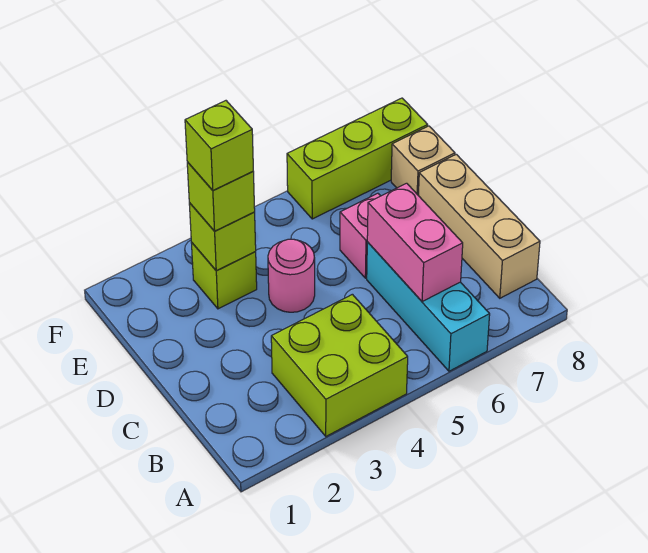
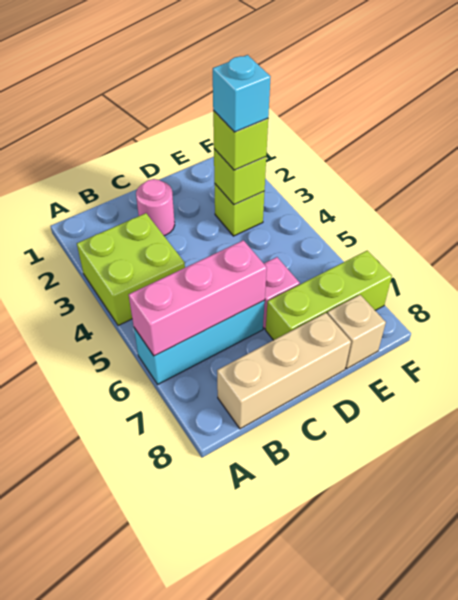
pink brick B6:C6 level 2 -> pink brick A6:C6 level 2
pink round brick D4 level 1 -> pink round brick C2 level 1
lime brick E3 level 4 -> cyan brick E3 level 4
lime brick F6:F8 level 1 -> lime brick D7:F7 level 1

